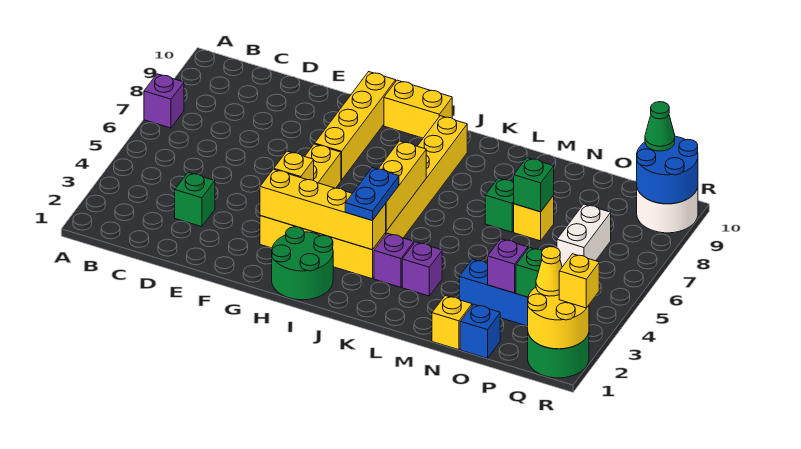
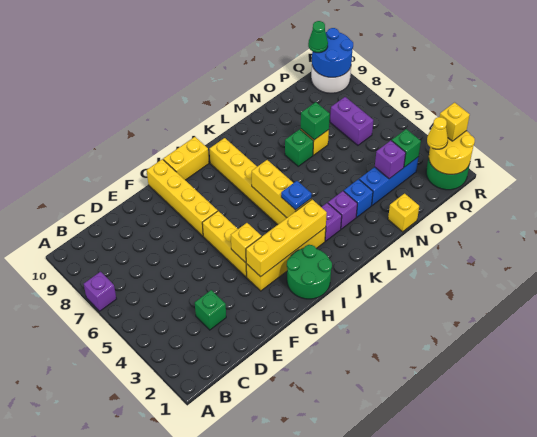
blue plate J3:J4 level 3 -> blue plate J4 level 3
blue brick O1 level 1 -> blue brick M3 level 1
white brick P6:P7 level 1 -> purple brick P6:P7 level 1

